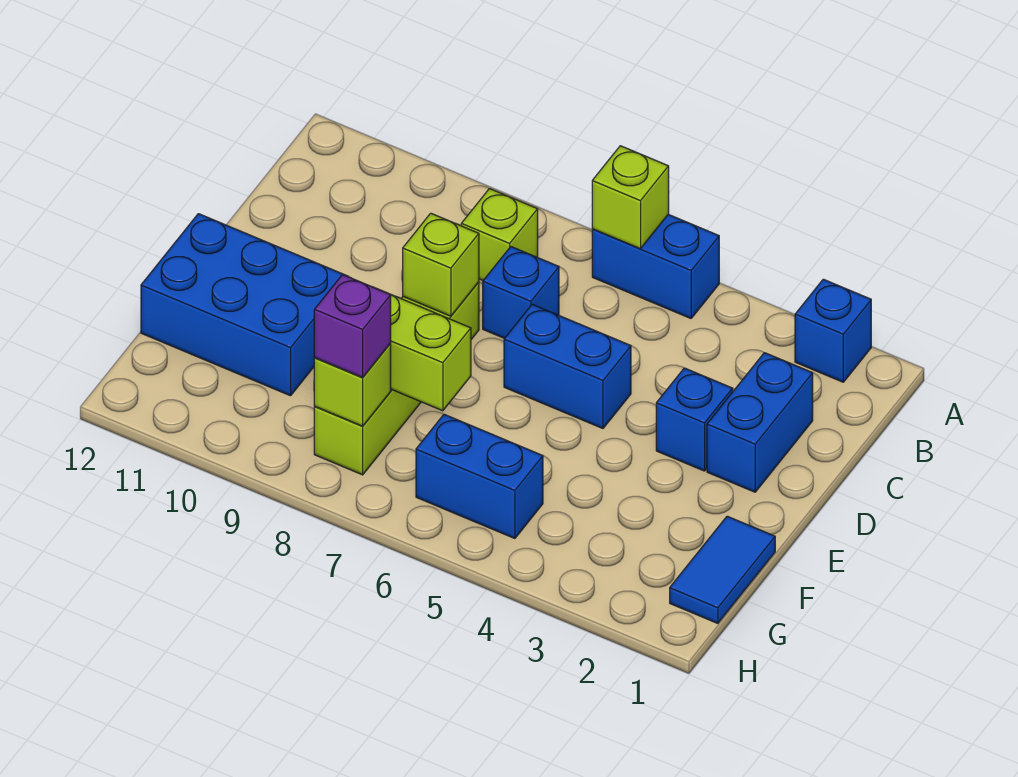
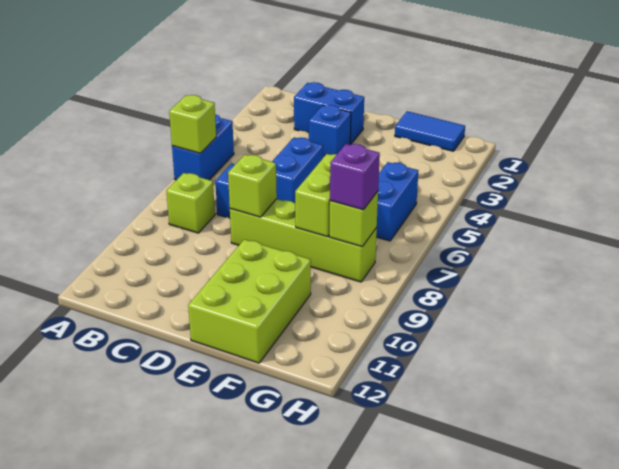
blue brick A2 level 1 -> none
blue brick E10:F12 level 1 -> lime brick E10:F12 level 1

